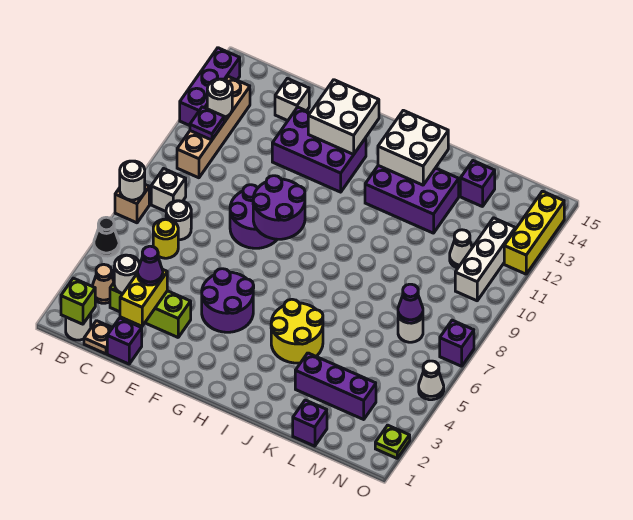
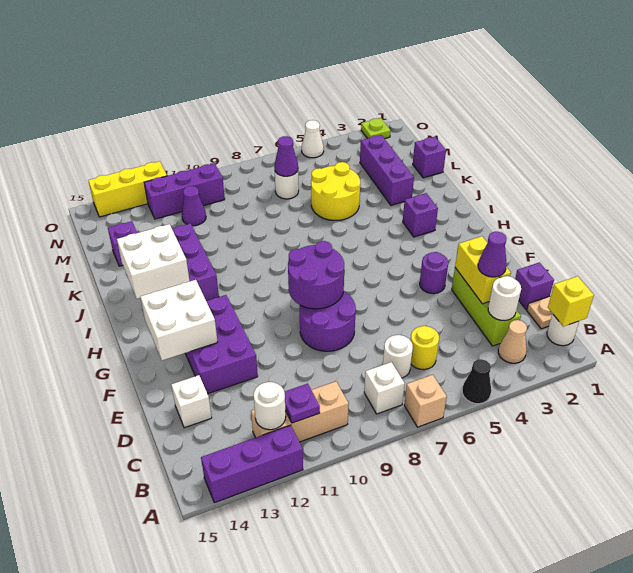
white round brick A7 level 2 -> none
lime brick B1 level 2 -> yellow brick B1 level 2
tan brick B10:B13 level 1 -> tan brick B10:B12 level 1
yellow brick D2:D3 level 2 -> yellow brick D3:E3 level 2
purple round brick F4:G5 level 1 -> purple round brick F4 level 1
yellow round brick I4:J5 level 1 -> yellow round brick K5:L6 level 1
white cone M11 level 1 -> purple cone M11 level 1
white brick N10:N12 level 1 -> purple brick N10:N12 level 1
purple brick O7 level 1 -> purple brick I3 level 1

